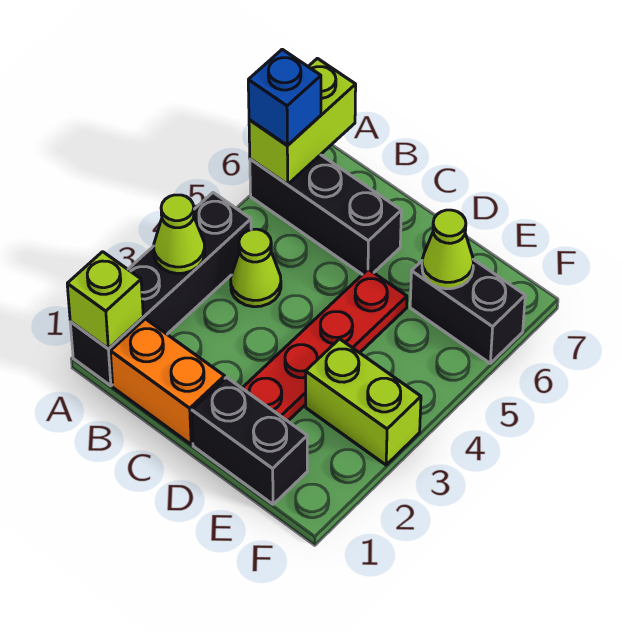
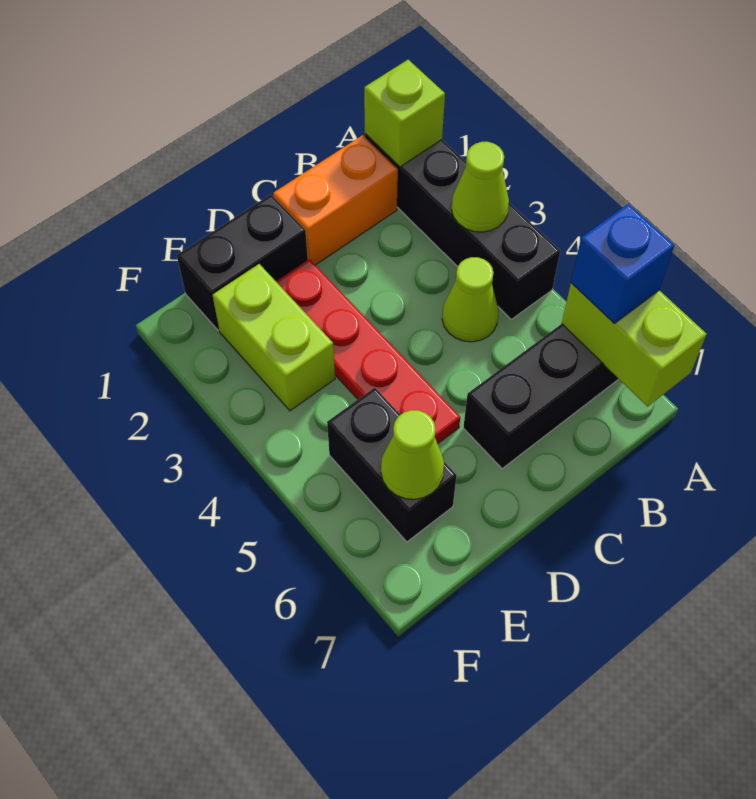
lime brick E3:F3 level 1 -> lime brick E2:E3 level 1
black brick E6:F6 level 1 -> black brick E5:E6 level 1

